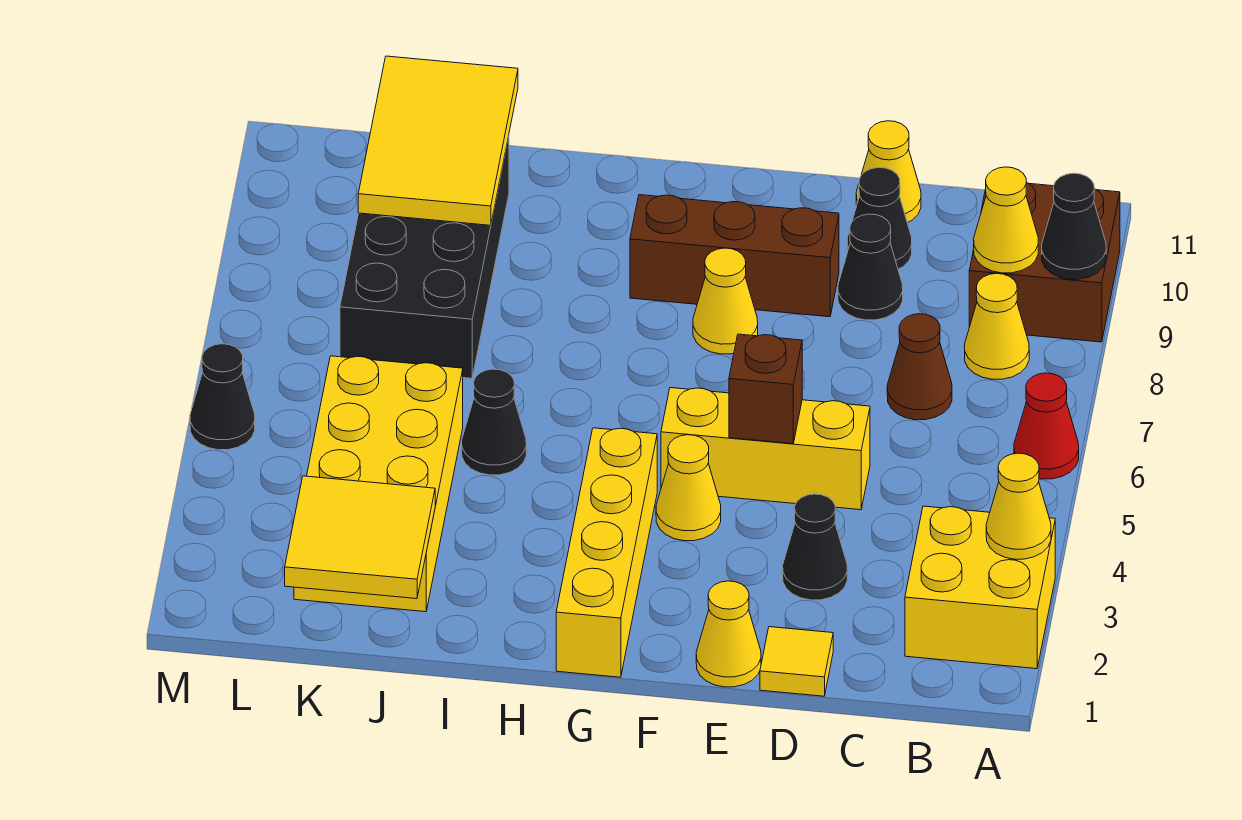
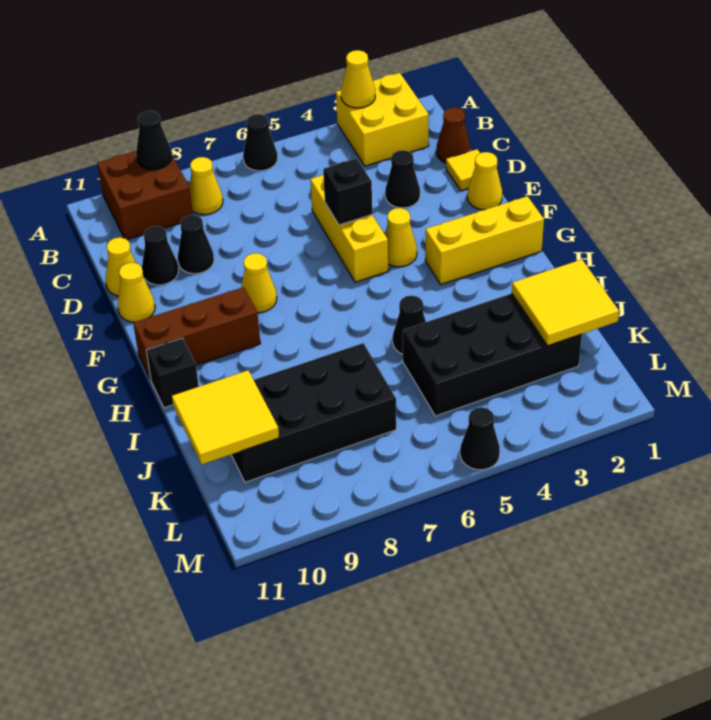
red cone A6 level 1 -> black cone A6 level 1
yellow cone B9 level 2 -> yellow cone E11 level 1
brown cone C7 level 1 -> brown cone C1 level 1
brown brick E5 level 2 -> black brick E5 level 2
brown brick E9:G9 level 1 -> brown brick G9:G11 level 1
yellow brick G1:G4 level 1 -> yellow brick G1:G3 level 1
none -> black brick H11 level 1
yellow brick J2:K5 level 1 -> black brick J2:K5 level 1
yellow tile J9:K11 level 2 -> yellow tile J10:K11 level 2

